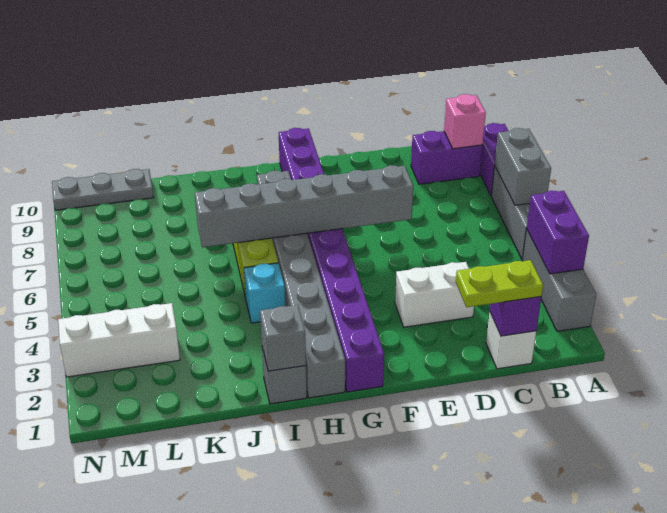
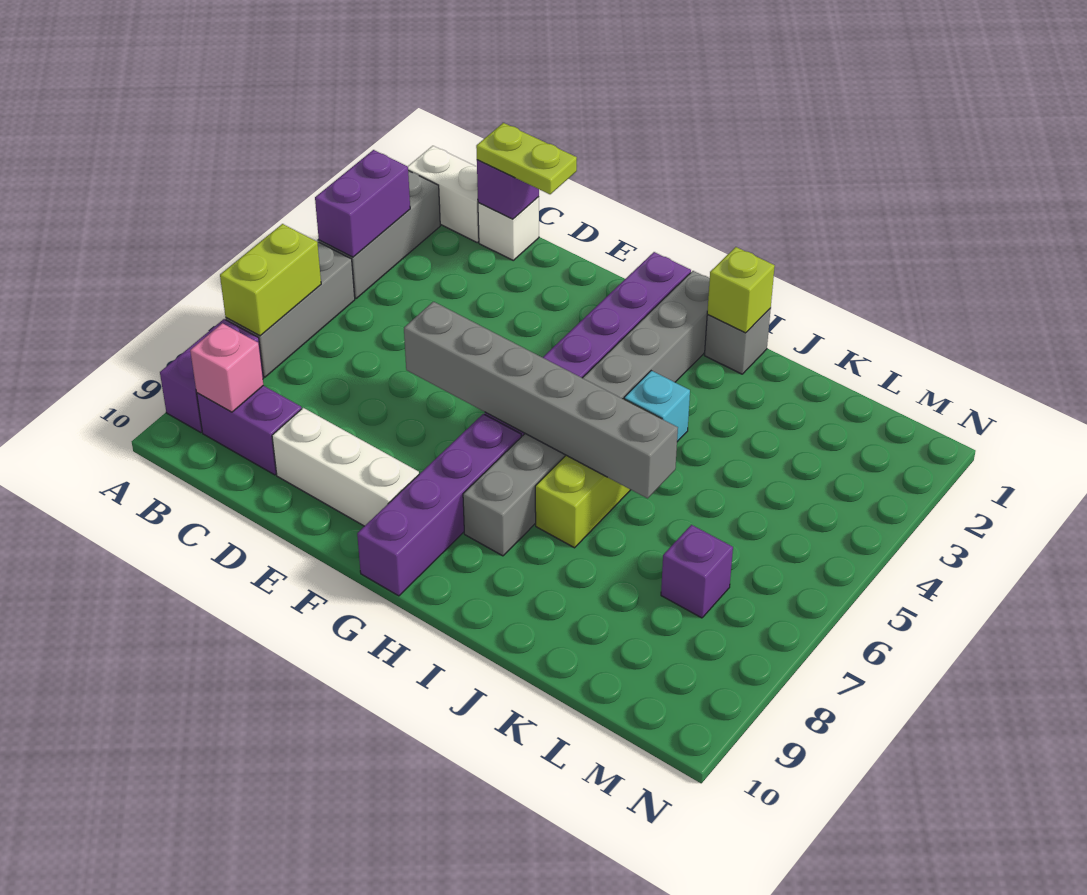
grey brick A6:A7 level 2 -> lime brick A6:A7 level 2
white brick D3:E3 level 1 -> white brick A1:B1 level 1
grey brick I1 level 2 -> lime brick I1 level 2
white brick L3:N3 level 1 -> white brick D9:F9 level 1
none -> purple brick L7 level 1
grey plate L10:N10 level 1 -> none

